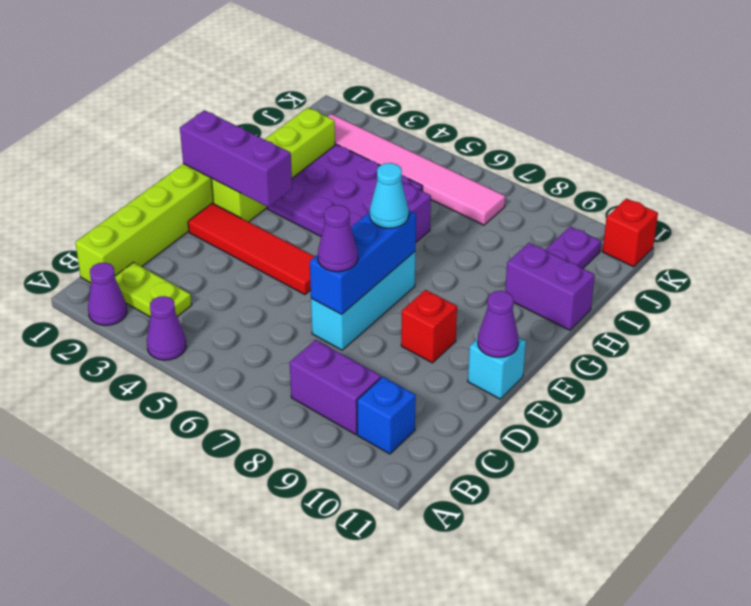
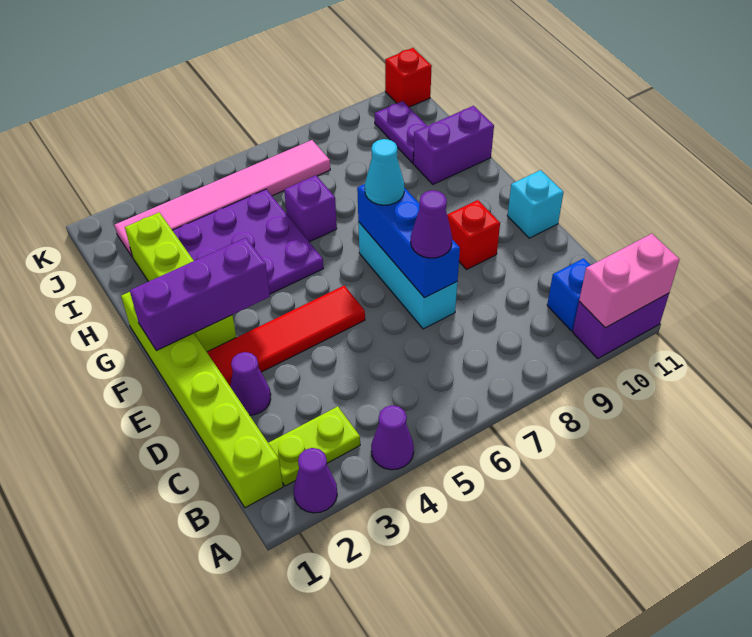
none -> pink brick A10:A11 level 2
purple brick B8:B9 level 1 -> purple brick A10:A11 level 1
purple cone E11 level 2 -> purple cone D2 level 1

